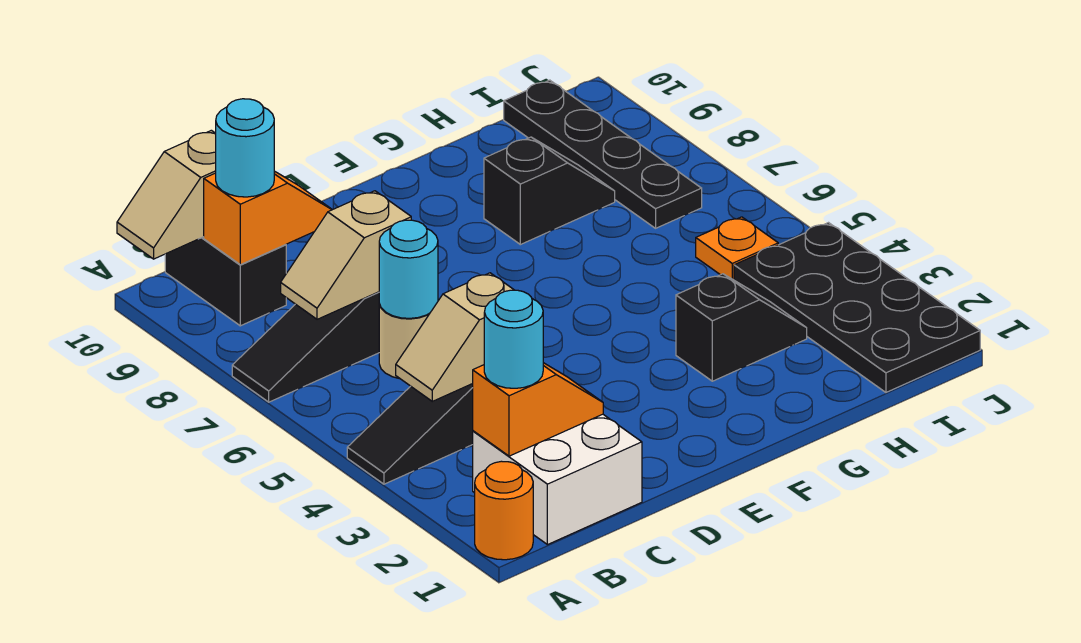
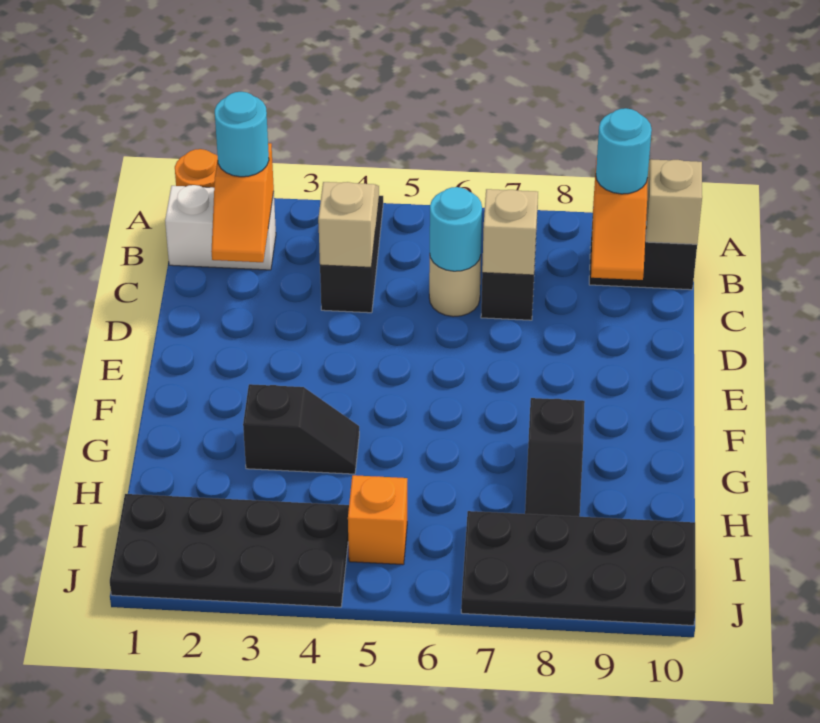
white brick B1:C2 level 1 -> white brick B1:B2 level 1
black slope G3:H3 level 1 top G -> black slope G3:G4 level 1 top 3
orange plate I5 level 1 -> orange brick I5 level 1
black plate I7:I10 level 1 -> black plate I7:J10 level 1

